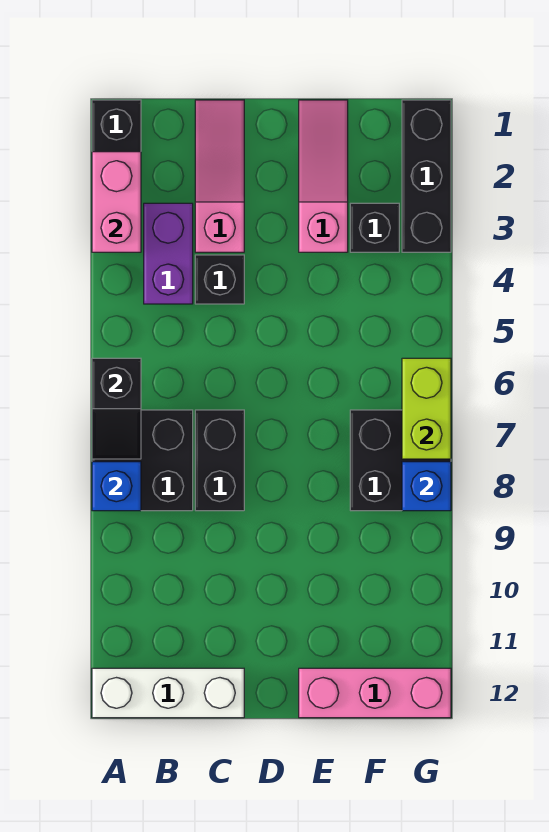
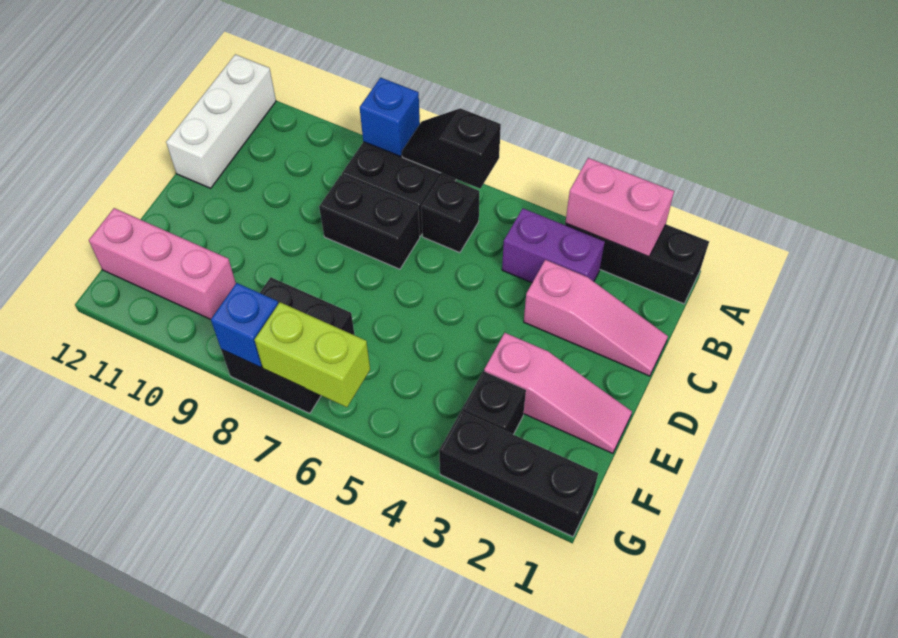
black brick C4 level 1 -> black brick B6 level 1
pink brick E12:G12 level 1 -> pink brick F10:F12 level 1

